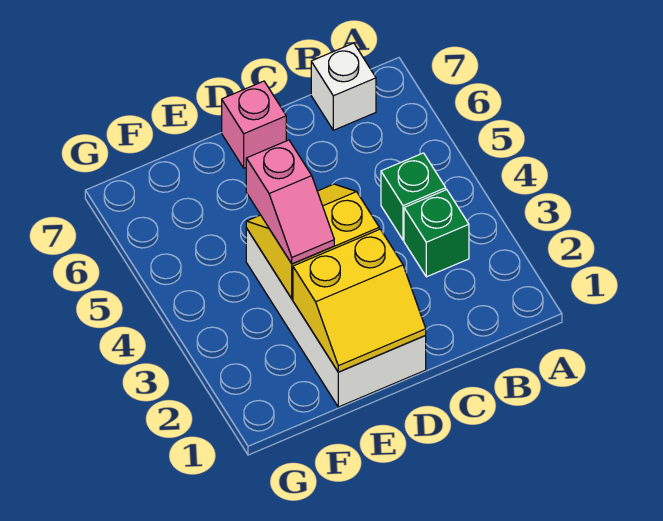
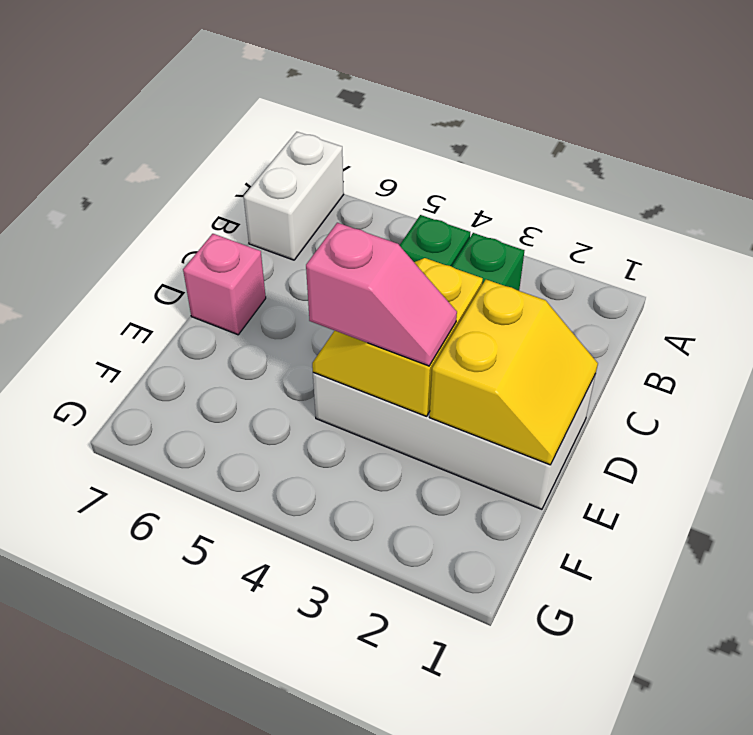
white brick B7 level 1 -> white brick A7:B7 level 1

